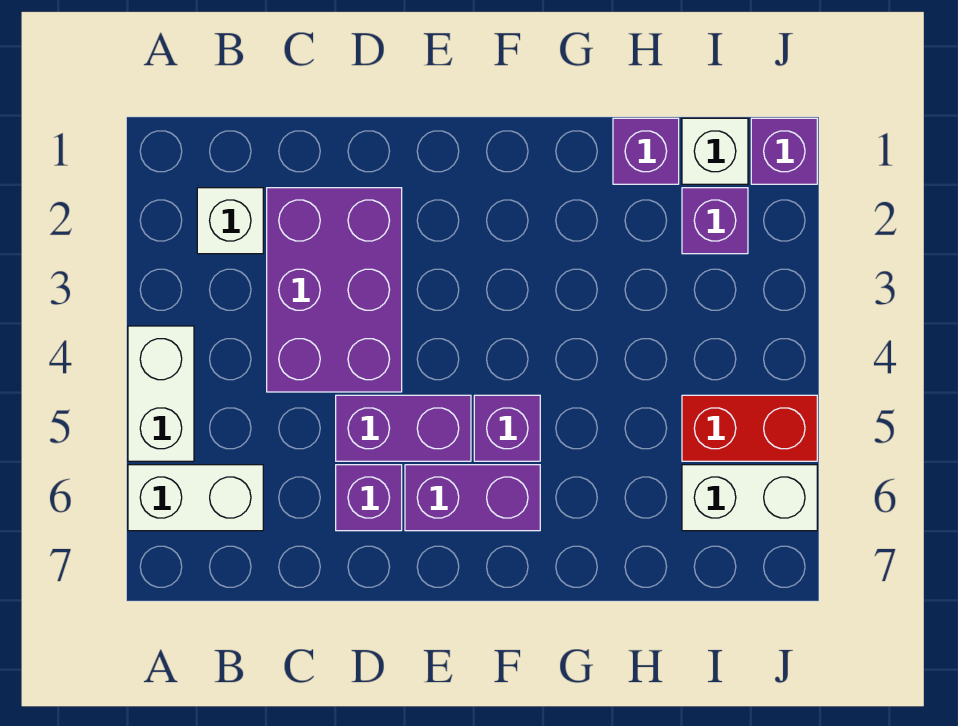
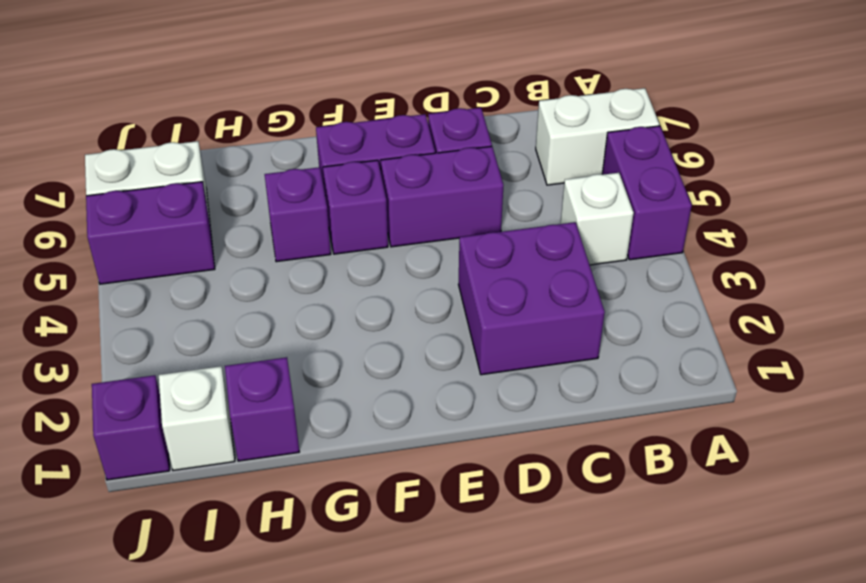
white brick A4:A5 level 1 -> purple brick A4:A5 level 1
white brick B2 level 1 -> white brick B4 level 1
purple brick C2:D4 level 1 -> purple brick C2:D3 level 1
purple brick I2 level 1 -> purple brick G5 level 1
red brick I5:J5 level 1 -> purple brick I5:J5 level 1

